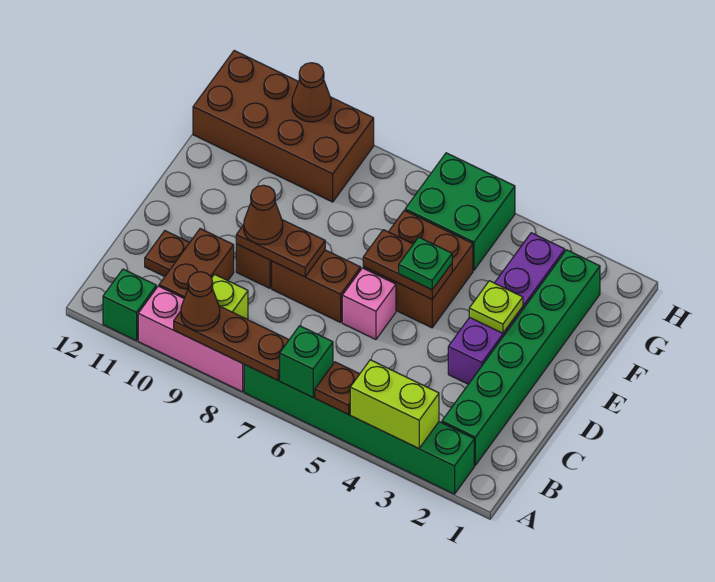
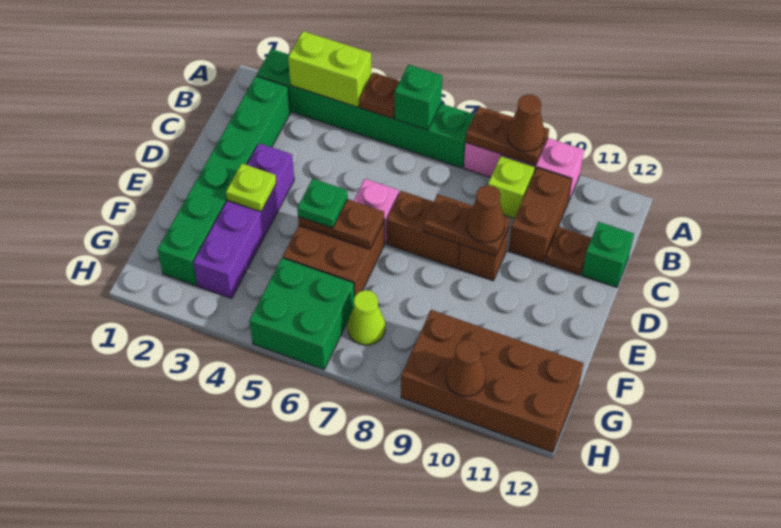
brown plate A7:A9 level 2 -> brown plate A8:A9 level 2
green brick A11 level 1 -> green brick C12 level 1
none -> lime cone G7 level 1

